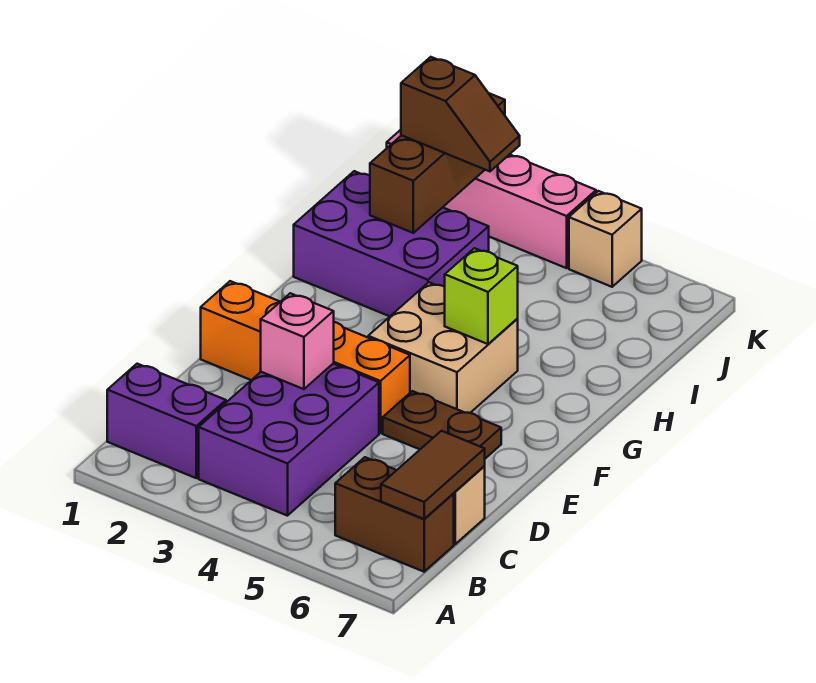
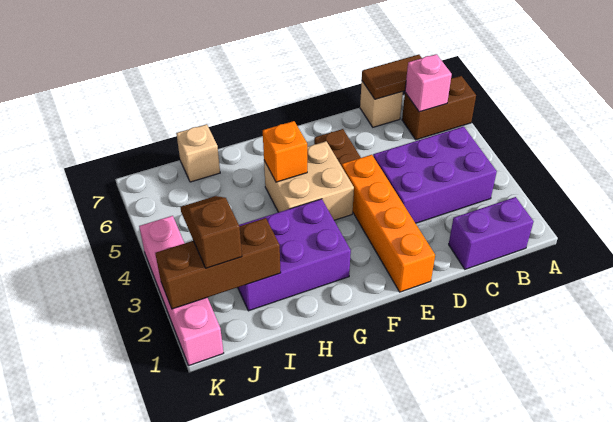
purple brick B1:B2 level 1 -> purple brick B1:C1 level 1
brown brick B6:B7 level 1 -> brown brick A6:B6 level 1
pink brick D3 level 2 -> pink brick B6 level 2
lime brick G5 level 2 -> orange brick G5 level 2
purple brick H1:I3 level 1 -> purple brick G2:I3 level 1
tan brick K5 level 1 -> tan brick I7 level 1

